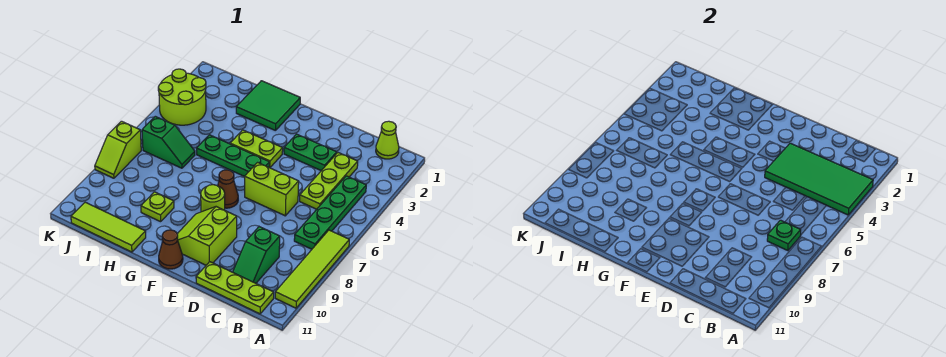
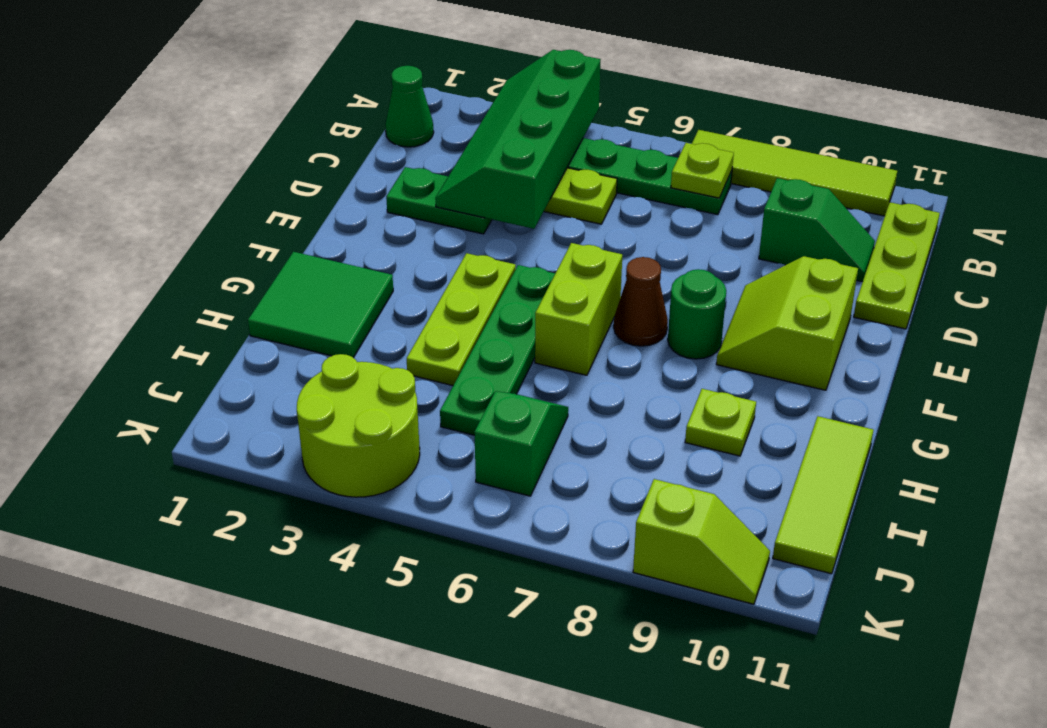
green tile A3:D4 level 2 -> green slope A3:D4 level 2 top 4
lime cone B1 level 1 -> green cone B1 level 1
green plate B7 level 2 -> lime plate B7 level 2
green plate D3:E3 level 1 -> green plate D2:D3 level 1
lime brick D6:E6 level 1 -> lime brick F6:G6 level 1
lime slope E9:F10 level 1 top E -> lime slope E9:F10 level 1 top 10
lime plate F4:G4 level 1 -> lime plate F4:H4 level 1
green plate F5:H5 level 1 -> green plate F5:I5 level 1
lime round brick F8 level 1 -> green round brick F8 level 1
brown cone F11 level 1 -> none
lime slope K7:K8 level 1 top 7 -> lime slope K9:K10 level 1 top 9

